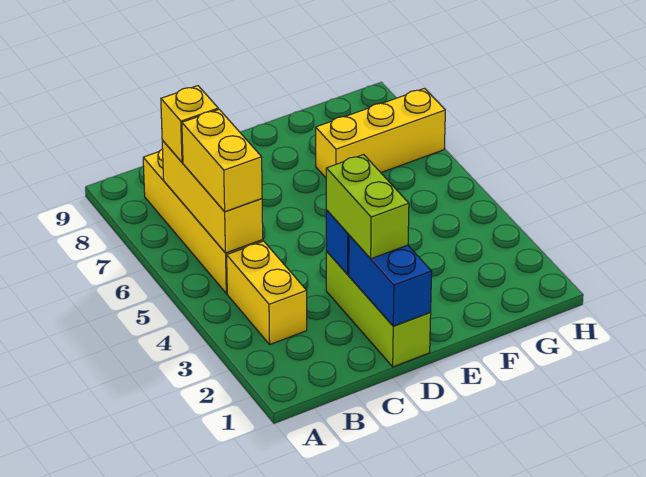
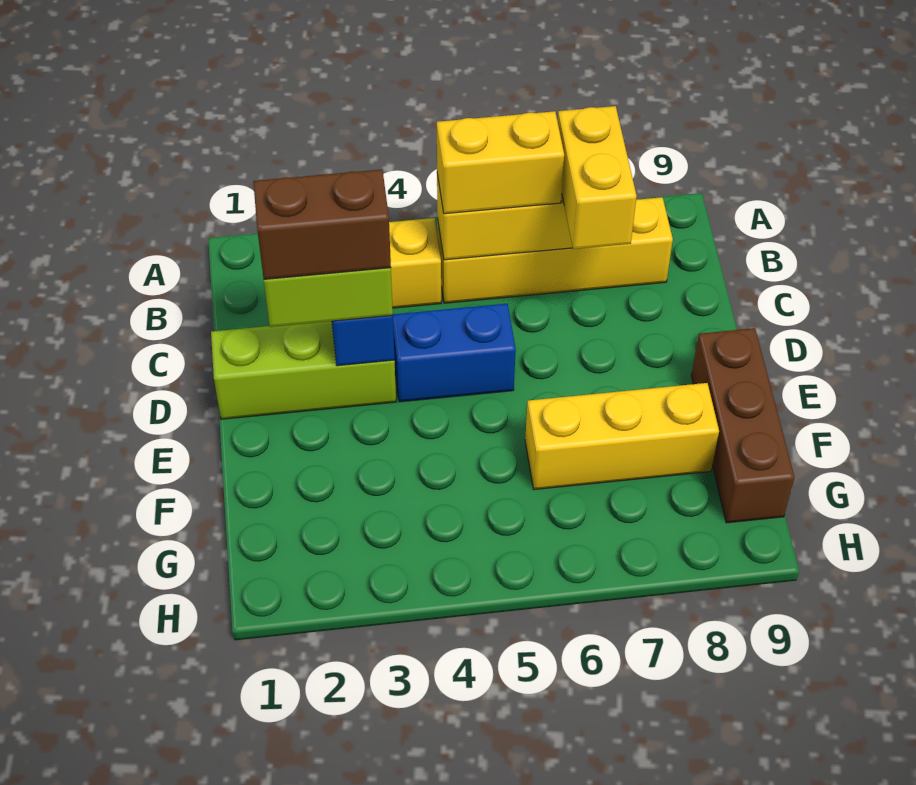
yellow brick B7 level 3 -> yellow brick B7:C7 level 3
blue brick D1:D2 level 2 -> blue brick D4:D5 level 1
none -> brown brick D2:D3 level 4
none -> brown brick E9:G9 level 1
yellow brick F7:H7 level 1 -> yellow brick F6:F8 level 1

